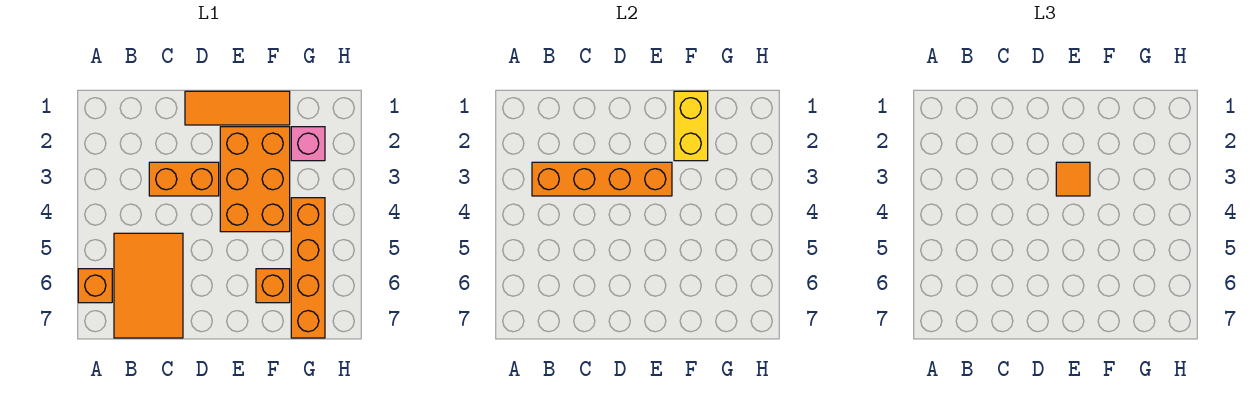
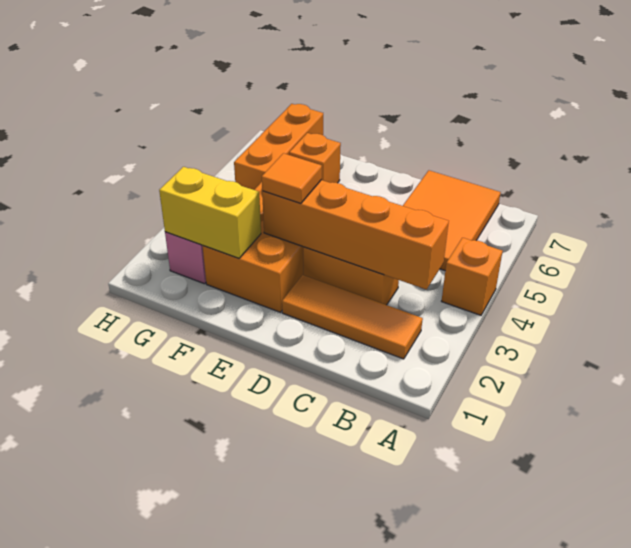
orange brick A6 level 1 -> orange brick A4 level 1
orange tile D1:F1 level 1 -> orange tile B2:D2 level 1
yellow brick F1:F2 level 2 -> yellow brick F2:G2 level 2
orange brick G4:G7 level 1 -> orange brick G5:G7 level 1

